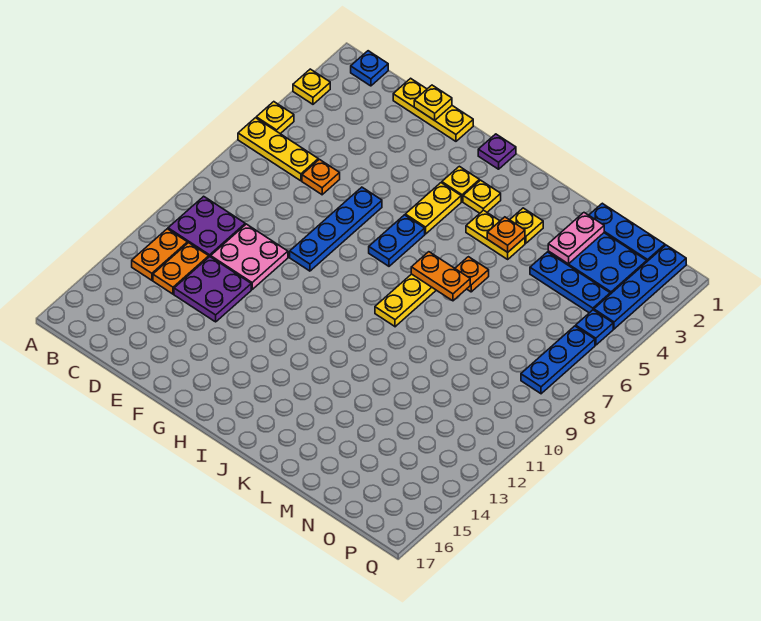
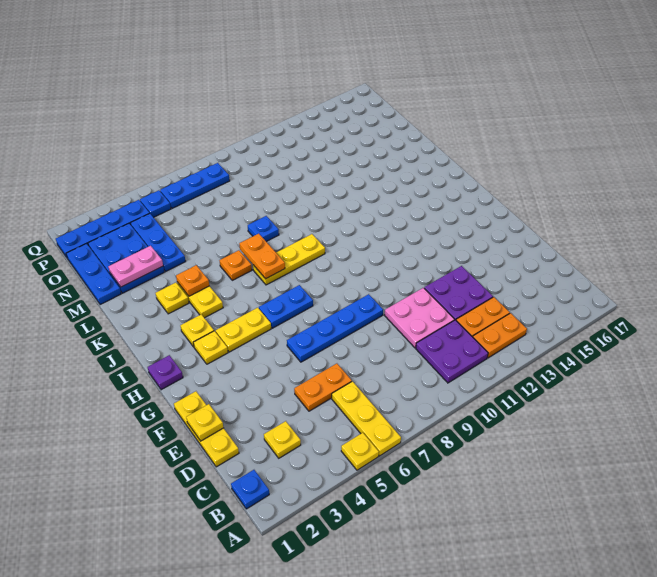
yellow plate A3 level 1 -> yellow plate C3 level 1
orange plate D6 level 1 -> orange plate D5:D6 level 1
none -> blue plate L8 level 1

